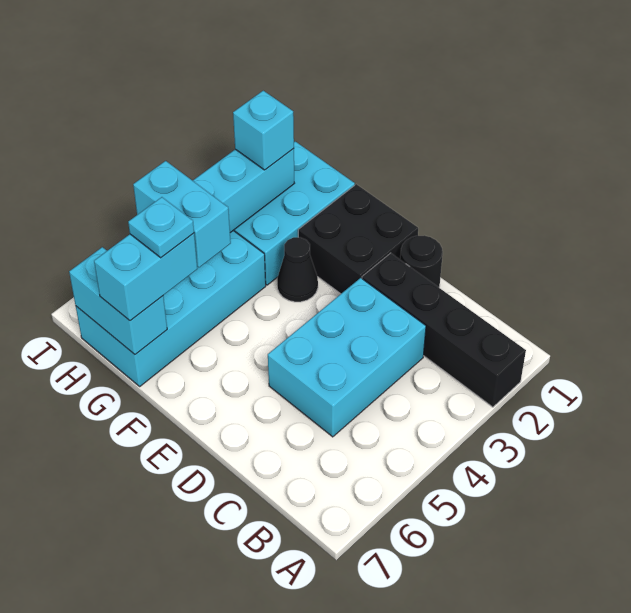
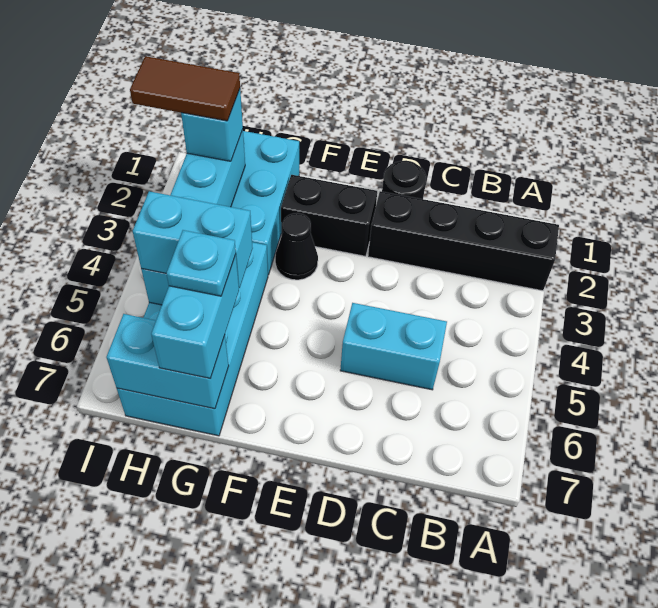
cyan brick C3:D5 level 1 -> cyan brick C5:D5 level 1
black brick E1:F2 level 1 -> black brick E2:F2 level 1
none -> brown tile H2:I2 level 4

